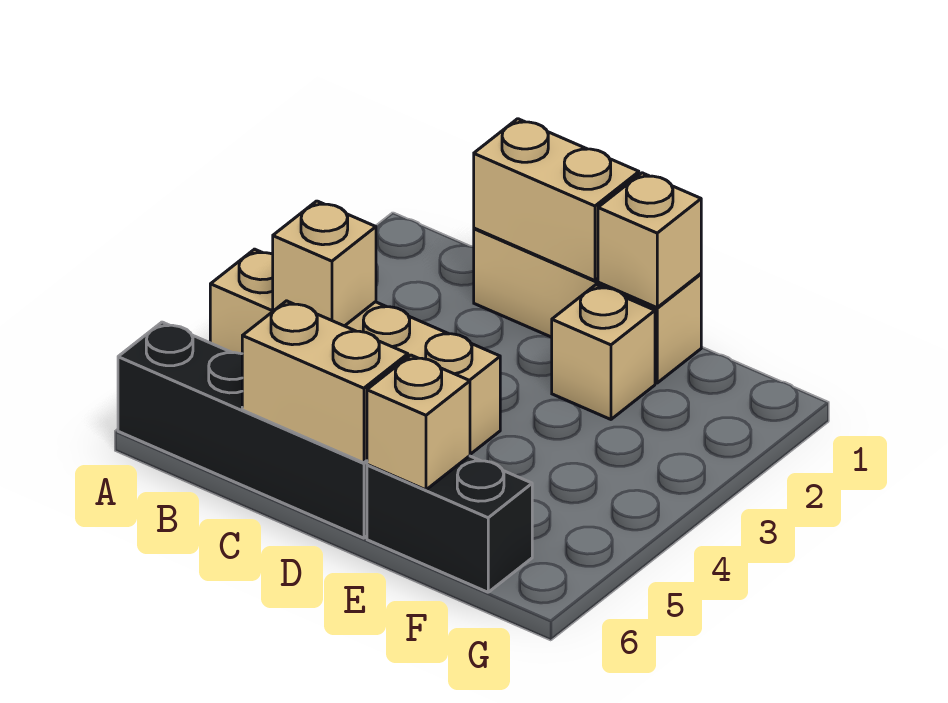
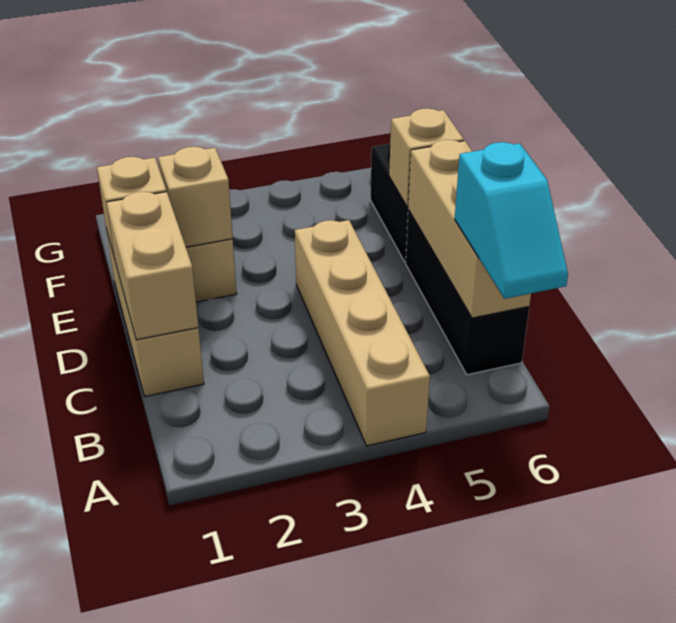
black brick A6:D6 level 1 -> black brick B6:D6 level 1
none -> cyan slope A6:B6 level 3 top B
tan brick B4 level 2 -> tan brick E2 level 2
tan brick C6:D6 level 2 -> tan brick B6:D6 level 2

